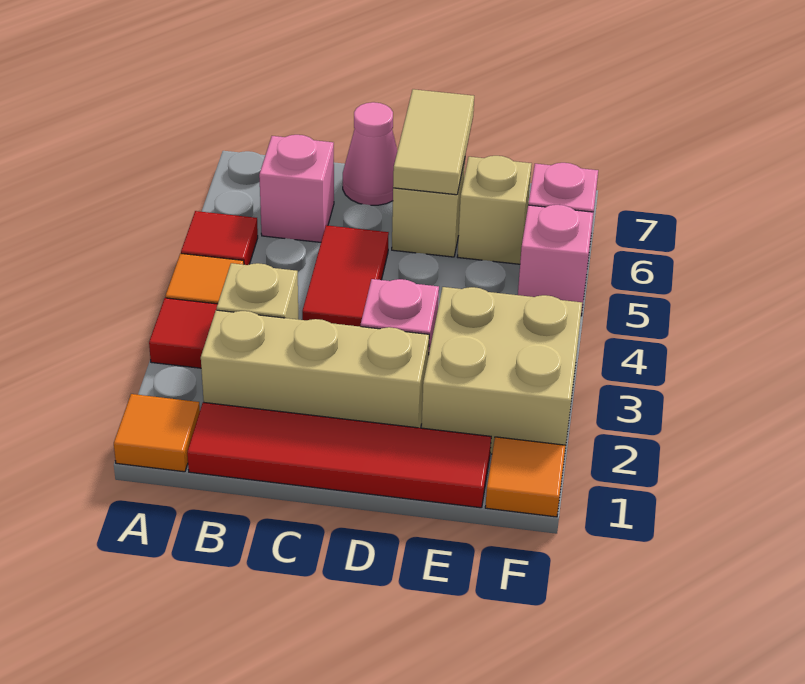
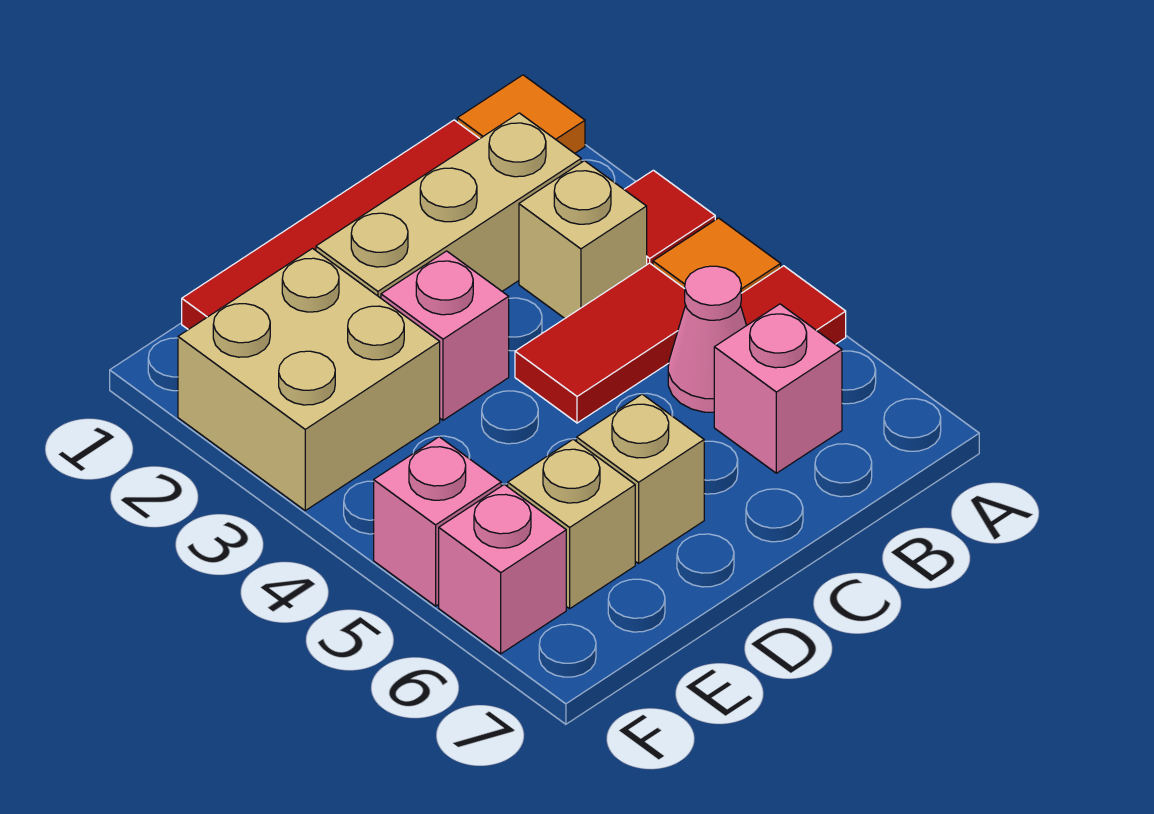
red tile C4:C5 level 1 -> red tile B4:C4 level 1
pink cone C7 level 1 -> pink cone B5 level 1
tan tile D6:D7 level 2 -> none
orange tile F1 level 1 -> none

